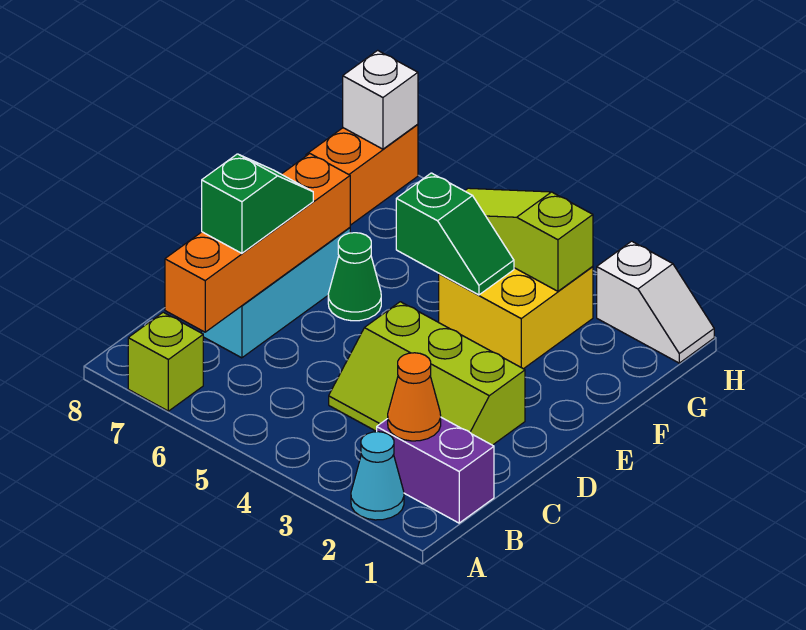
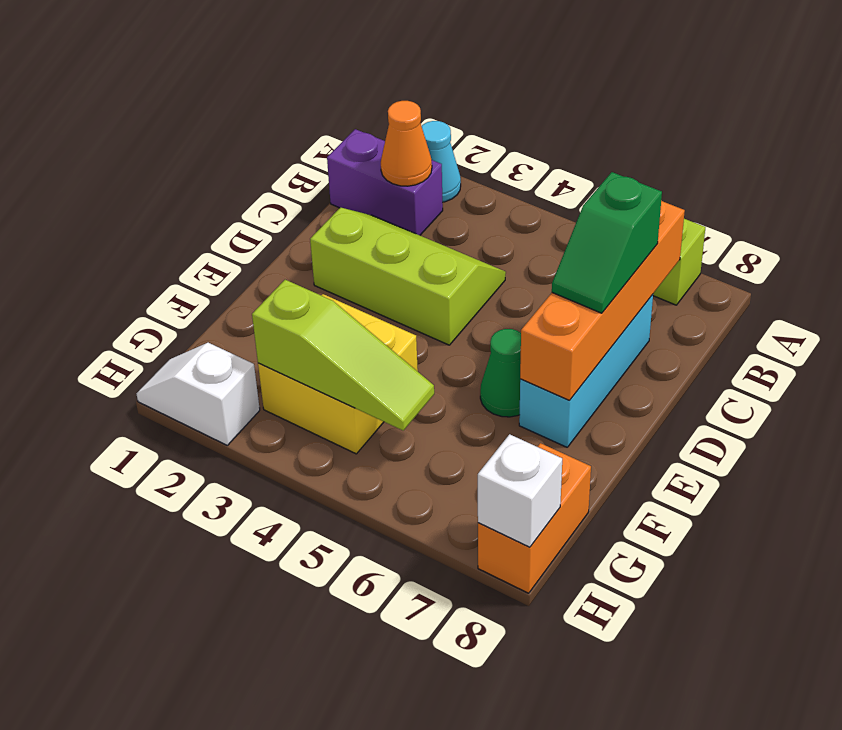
green slope F4:F5 level 2 top 5 -> none

